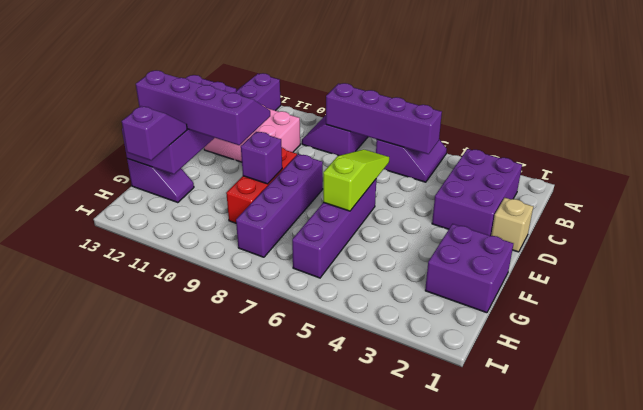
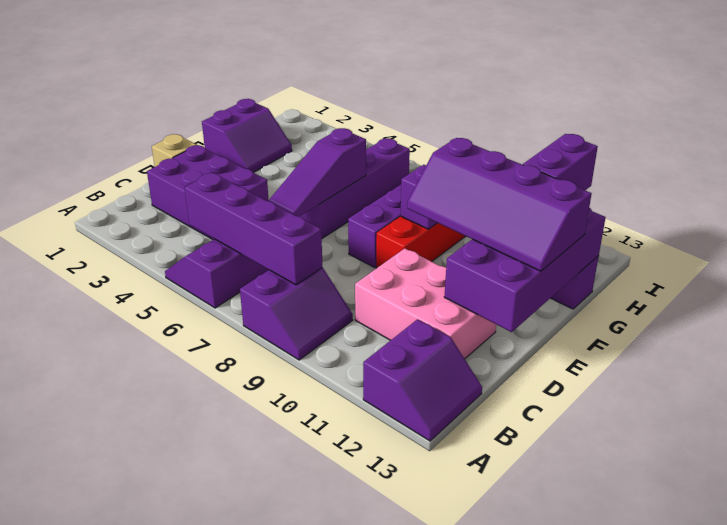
purple brick B2:D3 level 1 -> purple brick C2:D4 level 1
lime slope D6:F6 level 2 top F -> purple slope D6:F6 level 2 top F
purple brick F1:G2 level 1 -> purple slope F1:G2 level 1 top 1
purple slope G12:H12 level 3 top H -> purple brick G12:H12 level 3

